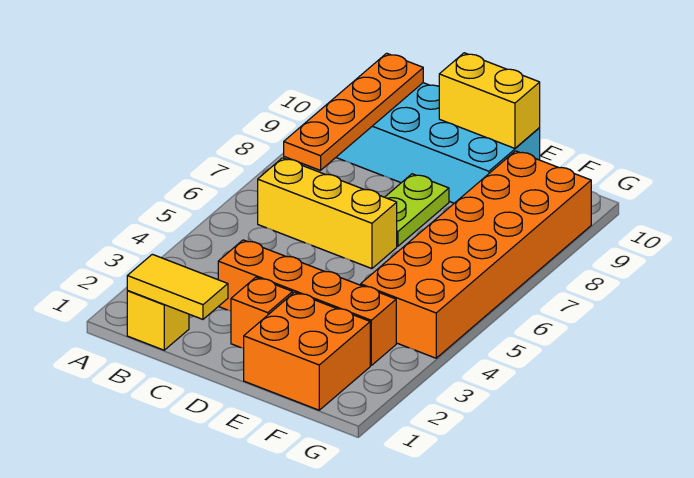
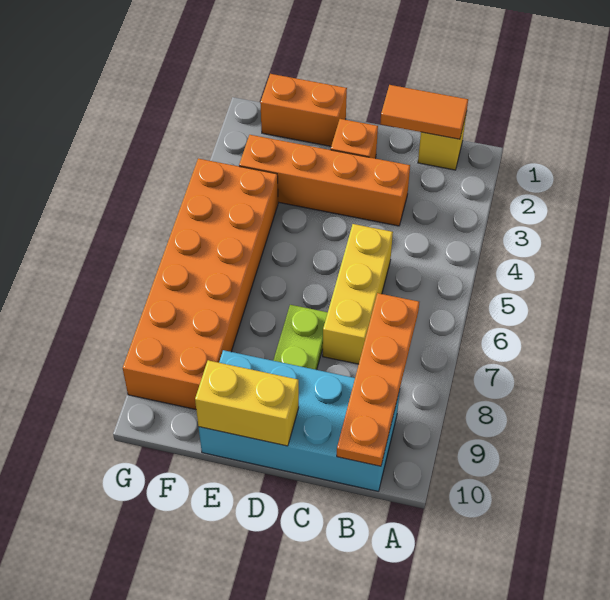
yellow tile B1:C1 level 2 -> orange tile B1:C1 level 2
yellow brick B6:D6 level 1 -> yellow brick C5:C7 level 1
orange brick E1:F2 level 1 -> orange brick E1:F1 level 1

